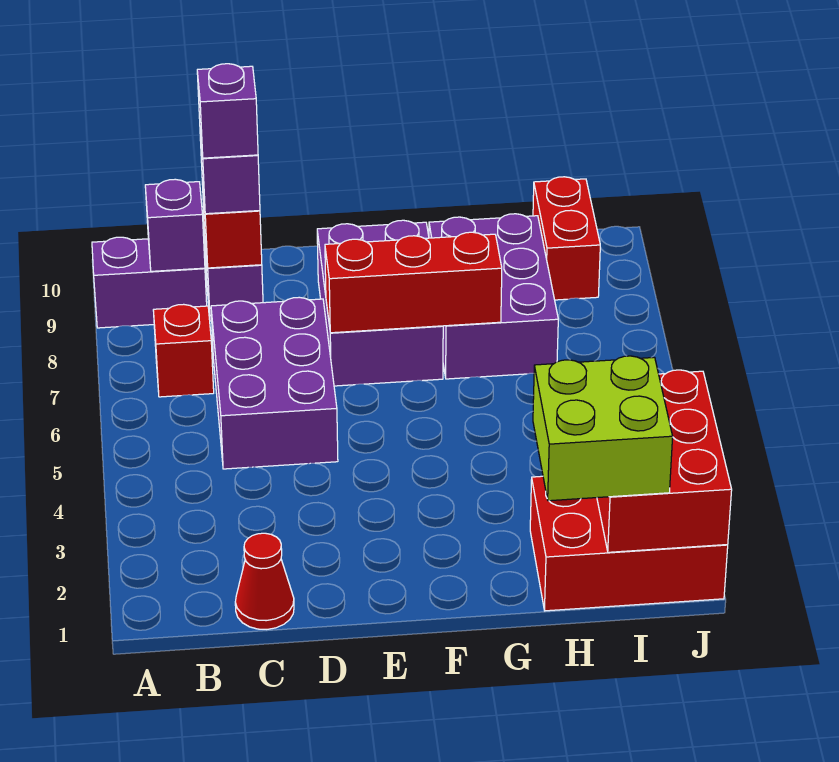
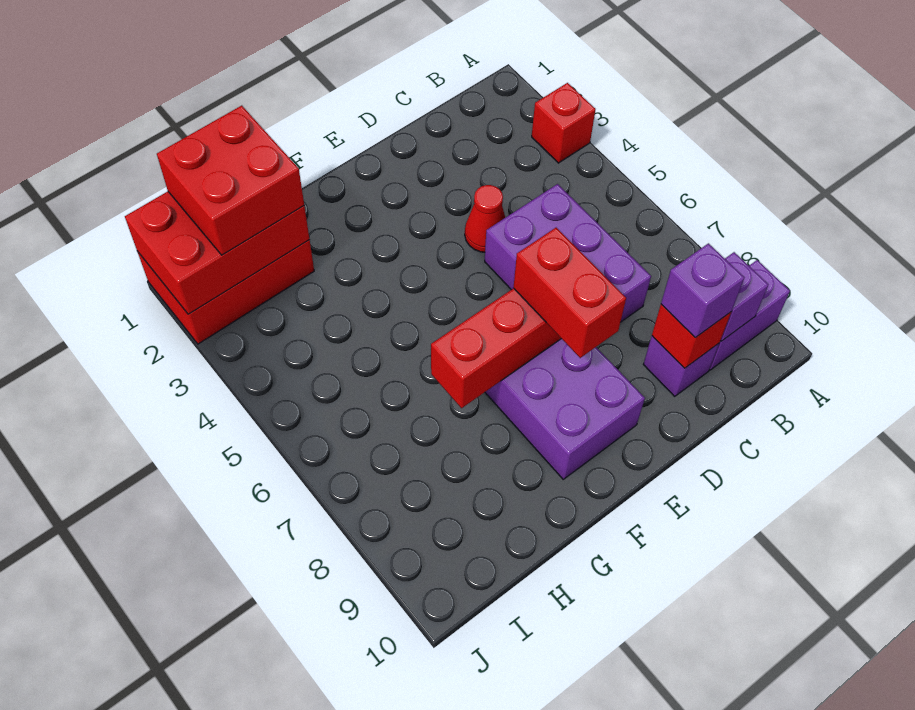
red brick B7 level 1 -> red brick A3 level 1
red cone C1 level 1 -> red cone D4 level 1
purple brick C9 level 4 -> none
purple brick G7:H9 level 1 -> none
lime brick H1:I2 level 3 -> red brick H1:I2 level 3
red brick I1:J3 level 2 -> red brick H1:J2 level 2
red brick I9:I10 level 1 -> red brick E7:E8 level 3

